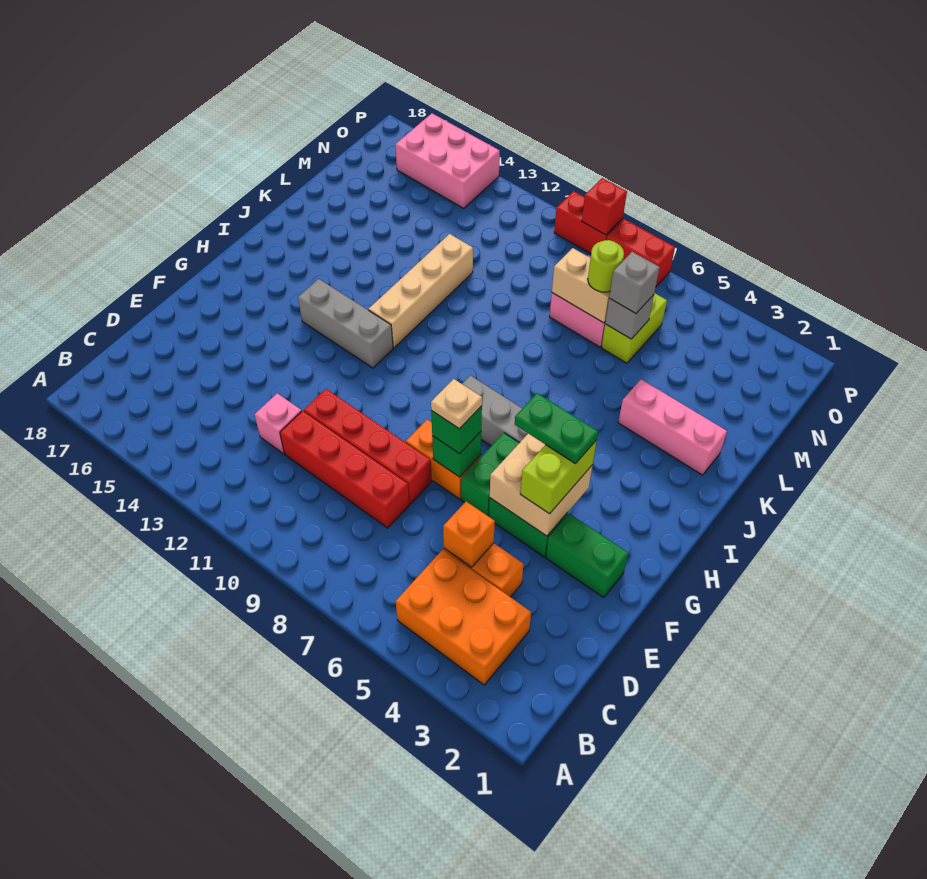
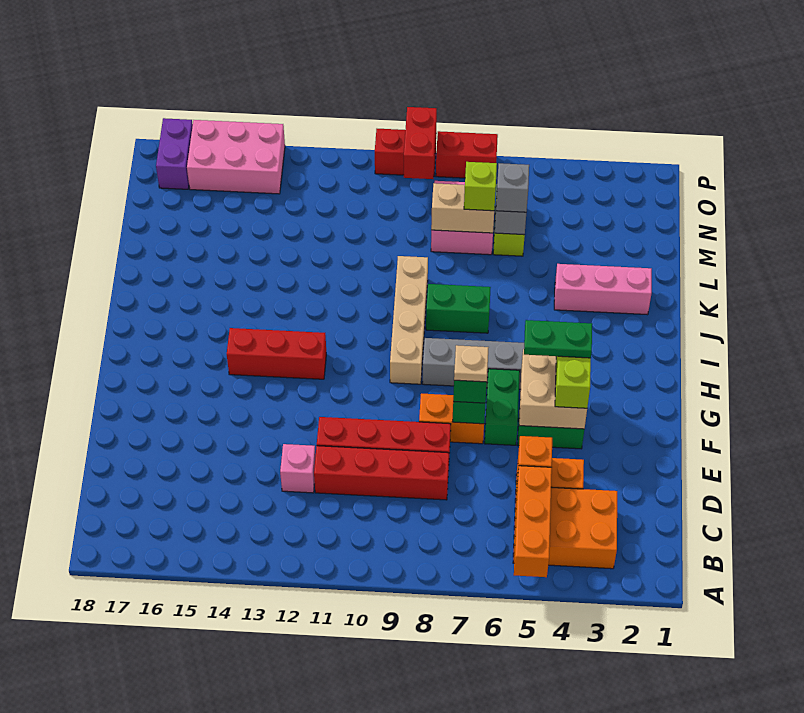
none -> orange brick A5:C5 level 2
green brick F2:F3 level 1 -> green brick J7:J8 level 1
grey brick H12:H14 level 1 -> red brick H12:H14 level 1
tan brick I12:L12 level 1 -> tan brick H9:K9 level 1
lime round brick M7 level 3 -> lime brick M7 level 3
none -> purple brick O17:P17 level 1
red brick P9 level 2 -> red brick O9:P9 level 2

